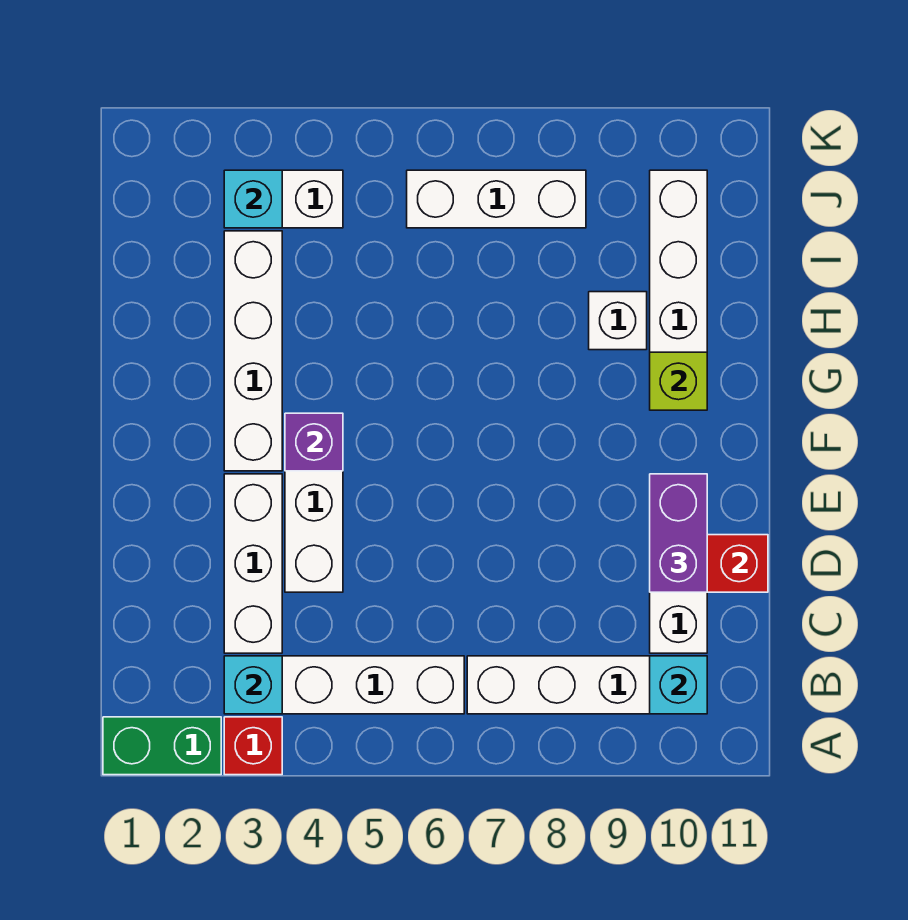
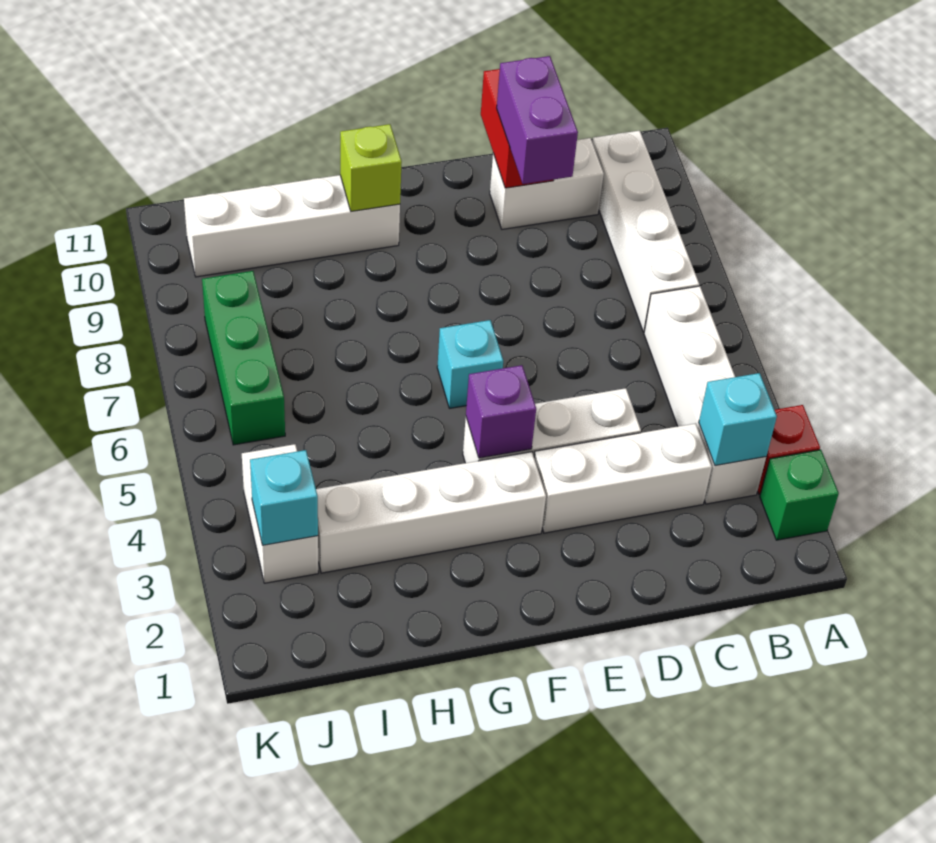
green brick A1:A2 level 1 -> green brick A2 level 1
cyan brick B10 level 2 -> cyan brick F6 level 1
purple brick D10:E10 level 3 -> purple brick D9:D10 level 3
white brick H9 level 1 -> none
white brick J6:J8 level 1 -> green brick J6:J8 level 1

